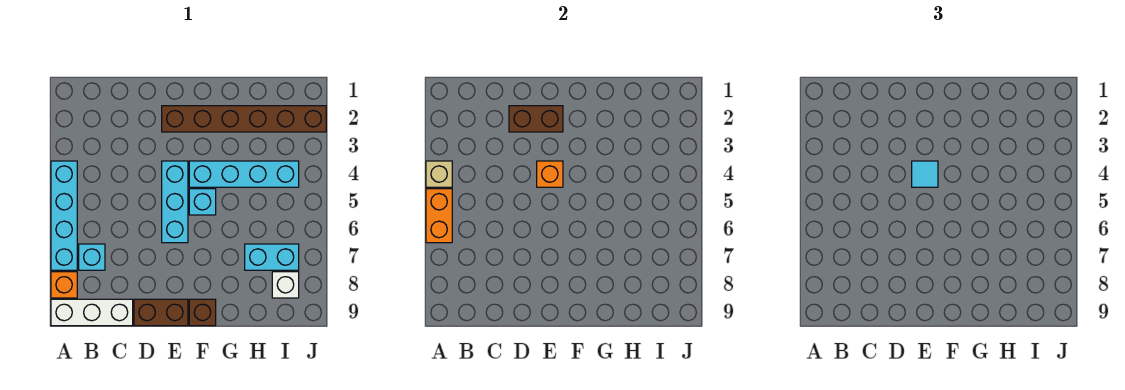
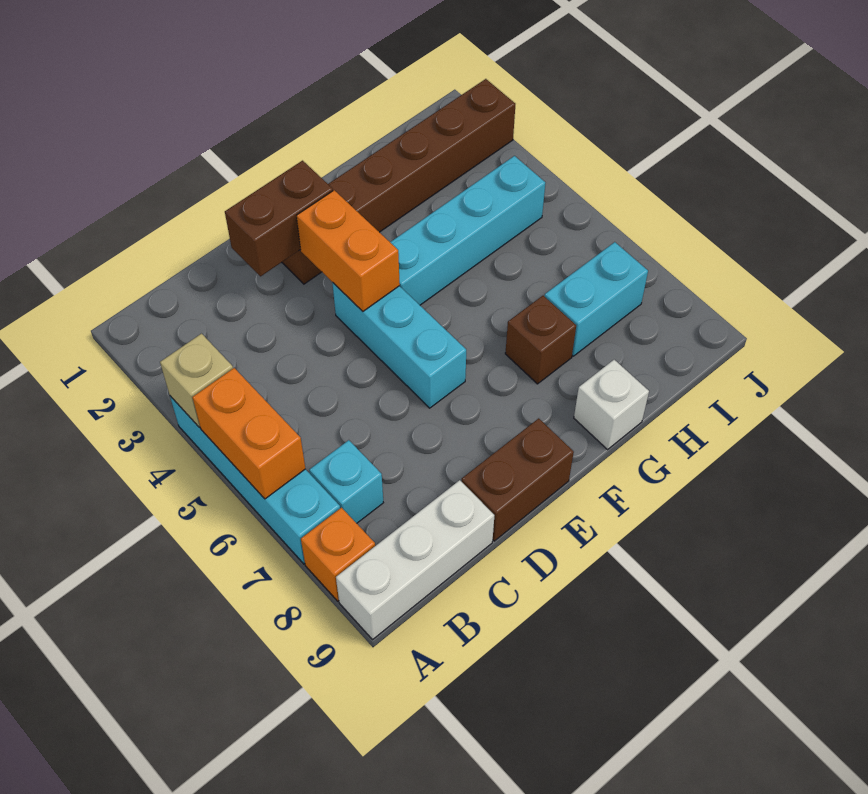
orange brick E4 level 2 -> orange brick E3:E4 level 2
cyan tile E4 level 3 -> none
cyan brick F5 level 1 -> none
brown brick F9 level 1 -> brown brick G7 level 1
white brick I8 level 1 -> white brick G9 level 1

